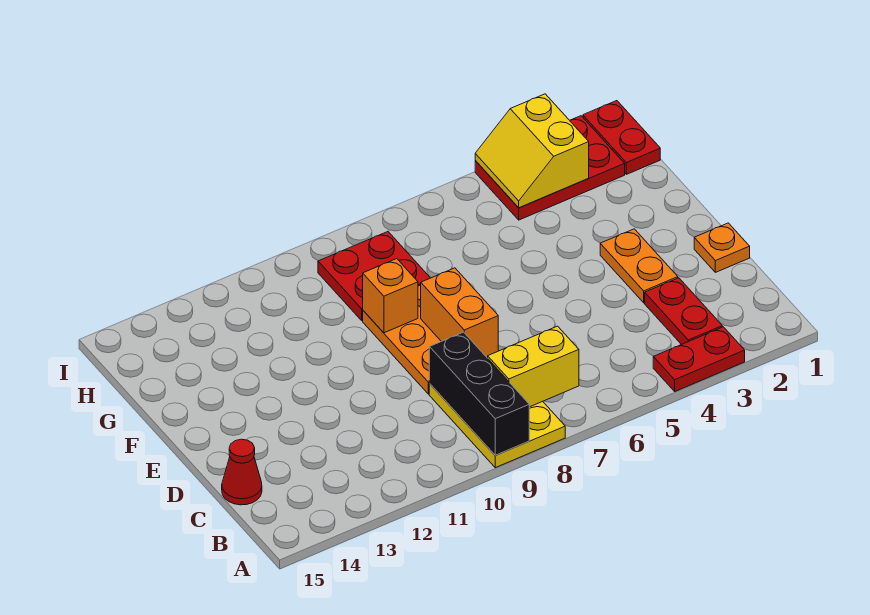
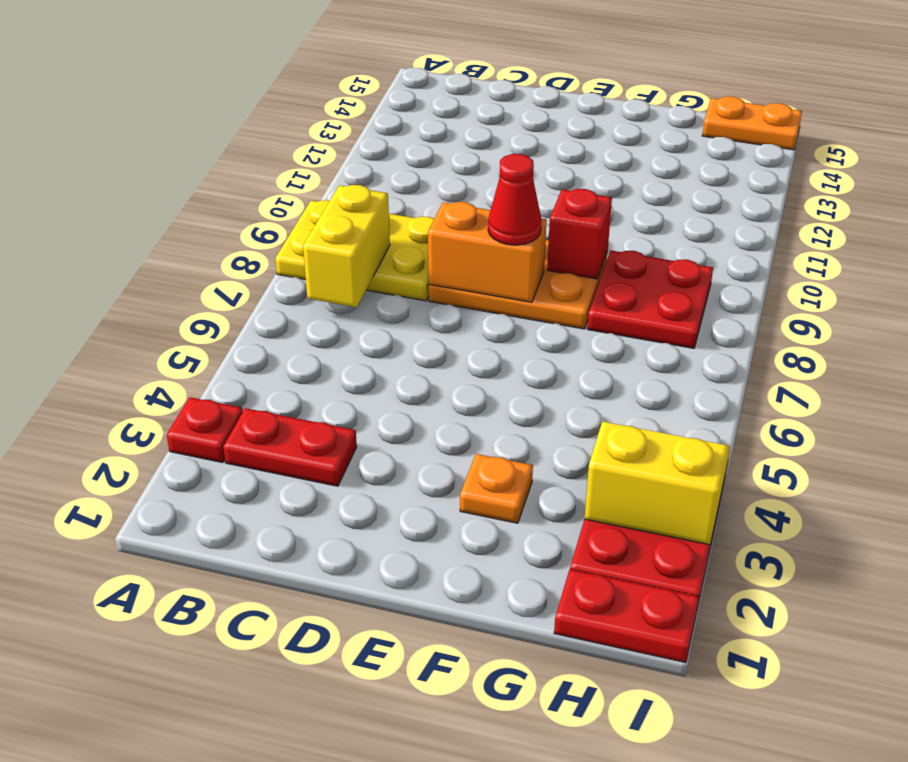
red plate A3:A4 level 1 -> red plate A3 level 1
black brick A9:C9 level 2 -> none
red cone C15 level 1 -> red cone E8 level 3
orange plate D1 level 1 -> orange plate F3 level 1
orange plate D3:E3 level 1 -> orange plate H15:I15 level 1
orange brick F9 level 2 -> red brick F9 level 2

